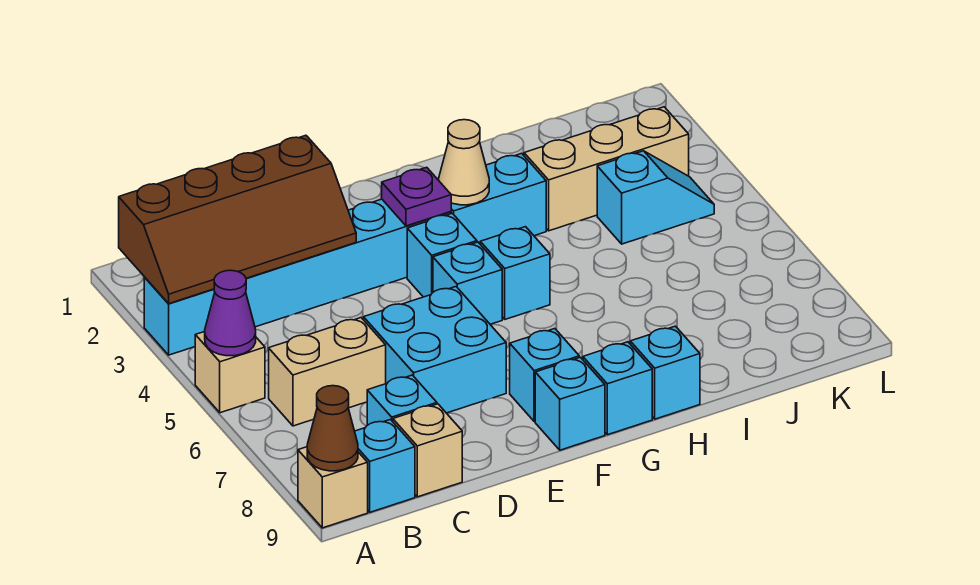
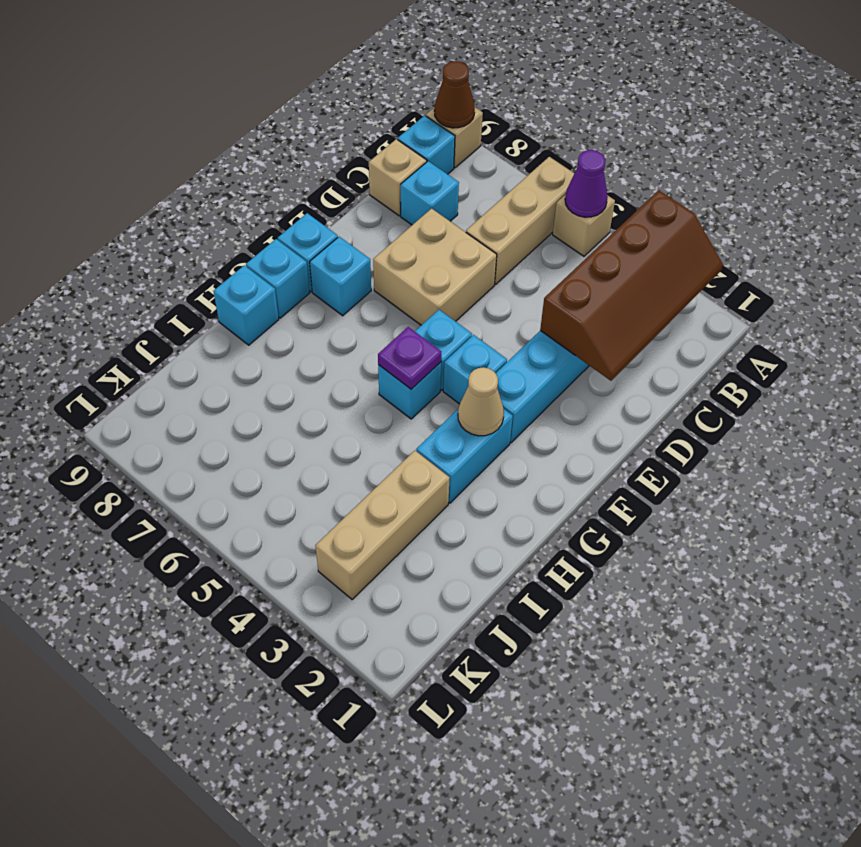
brown slope A2:D3 level 2 top 2 -> brown slope A2:D3 level 2 top 3
tan brick B6:C6 level 1 -> tan brick A6:C6 level 1
cyan brick D6:E7 level 1 -> tan brick D6:E7 level 1
purple plate F3 level 2 -> purple plate G5 level 2
cyan slope J4:K4 level 1 top J -> none

